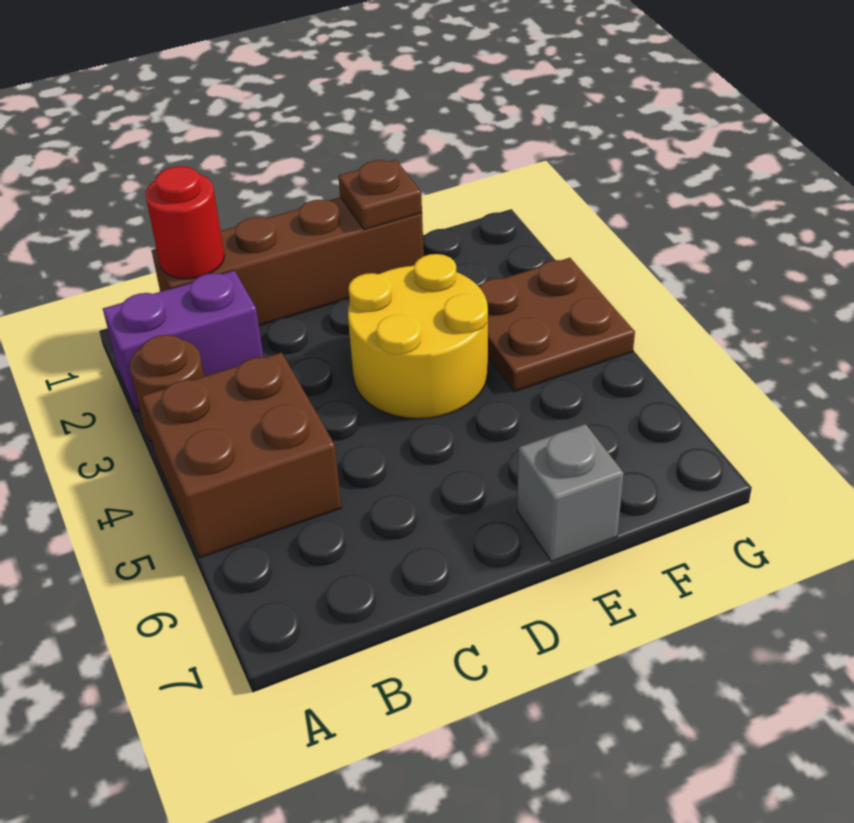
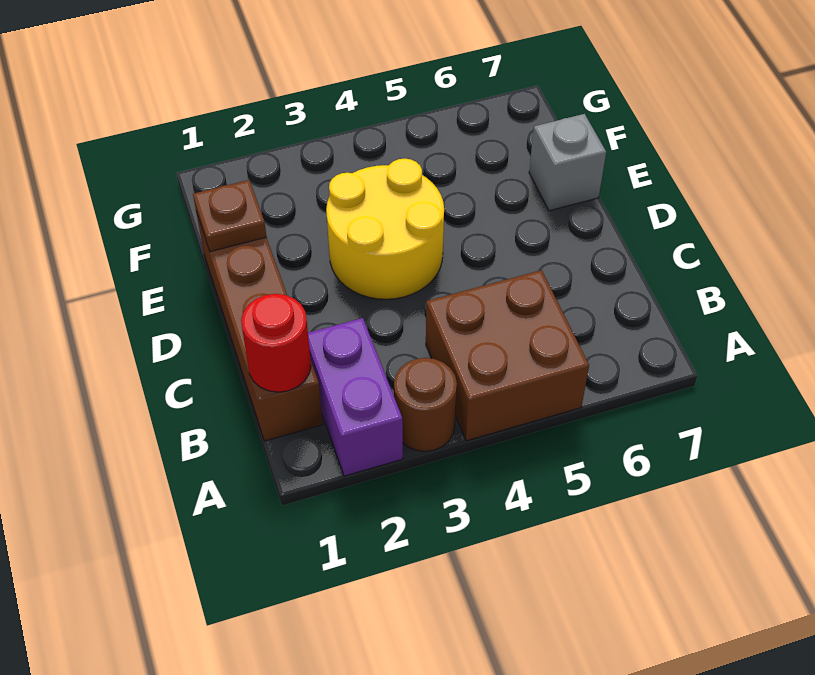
brown plate F3:G4 level 1 -> none

